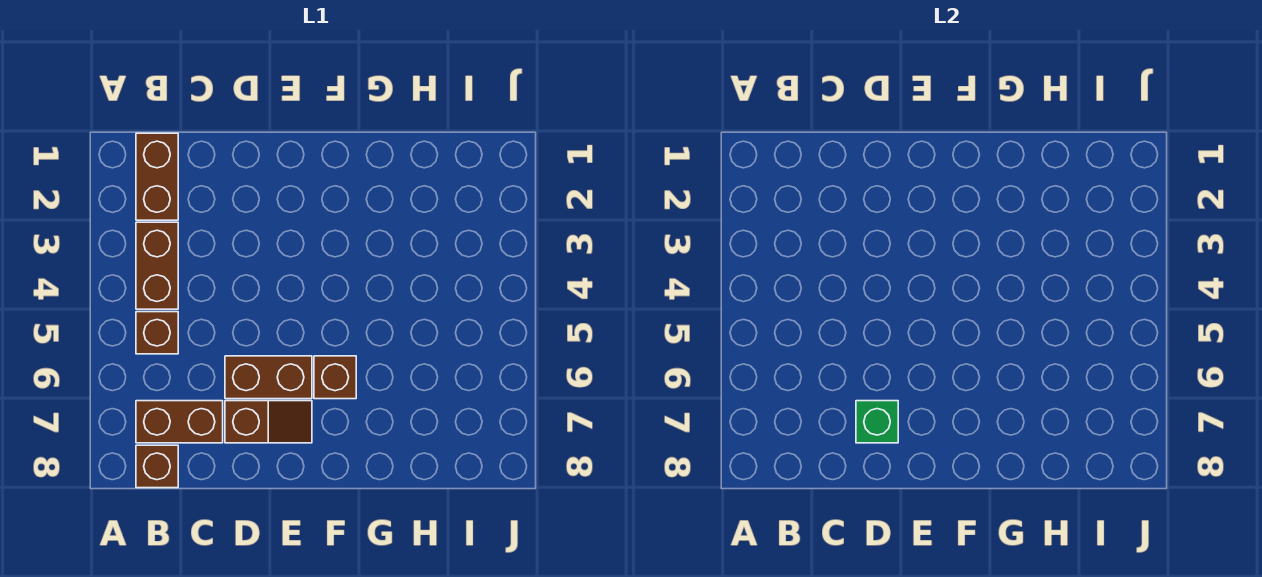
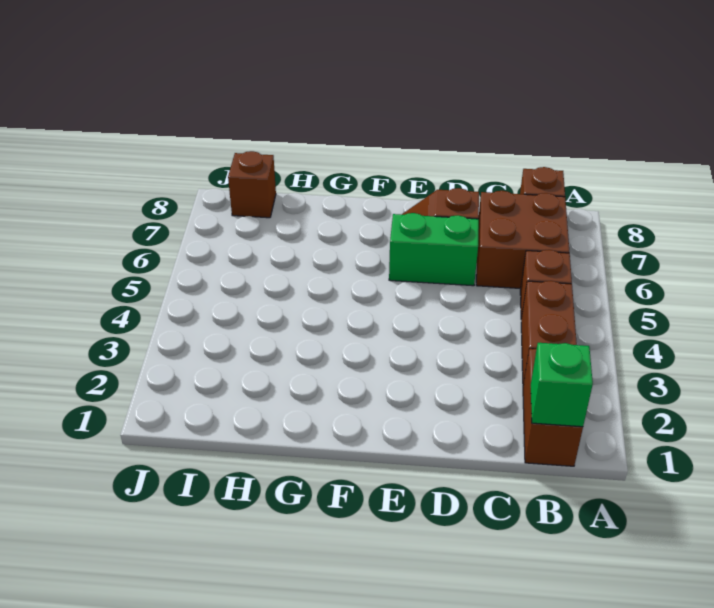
brown brick B7:C7 level 1 -> brown brick B6:C7 level 1
brown brick D6:E6 level 1 -> green brick D6:E6 level 1
green brick D7 level 2 -> green brick B1 level 2
brown brick F6 level 1 -> brown brick I8 level 1

